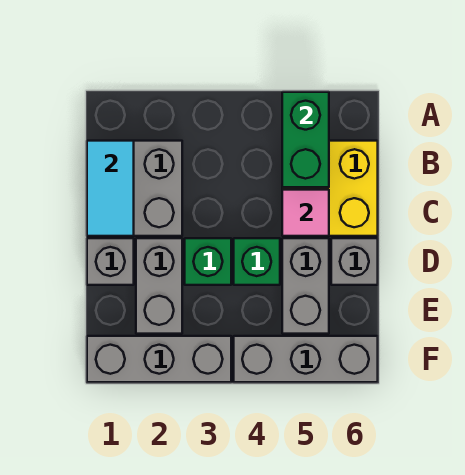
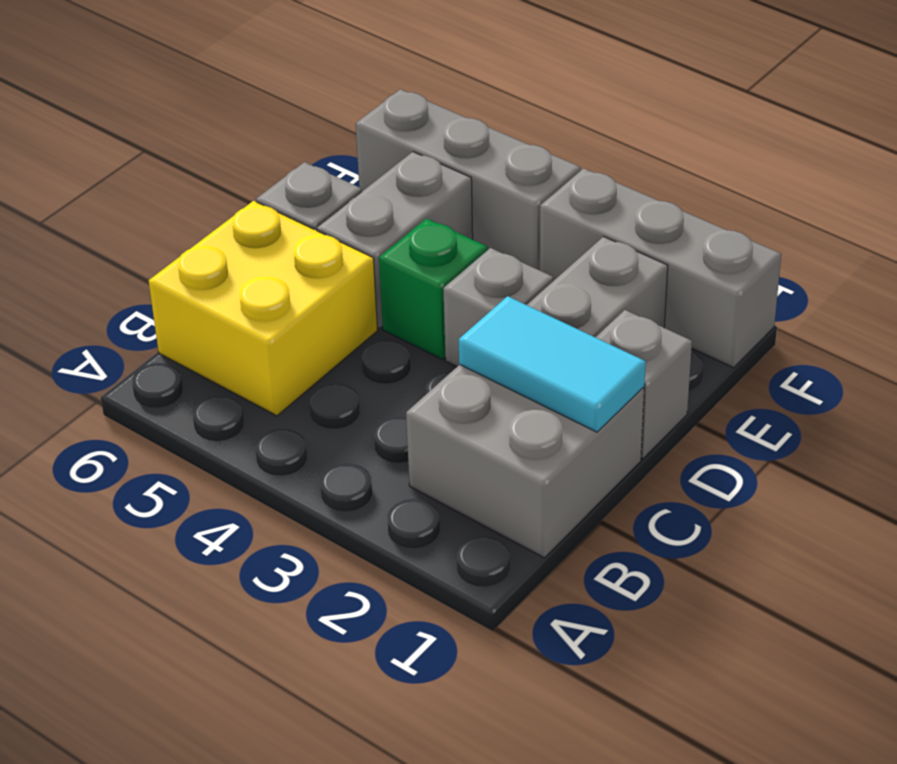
green brick A5:B5 level 2 -> none
cyan tile B1:C1 level 2 -> cyan tile C1:C2 level 2
pink tile C5 level 2 -> none
green brick D3 level 1 -> grey brick D3 level 1

